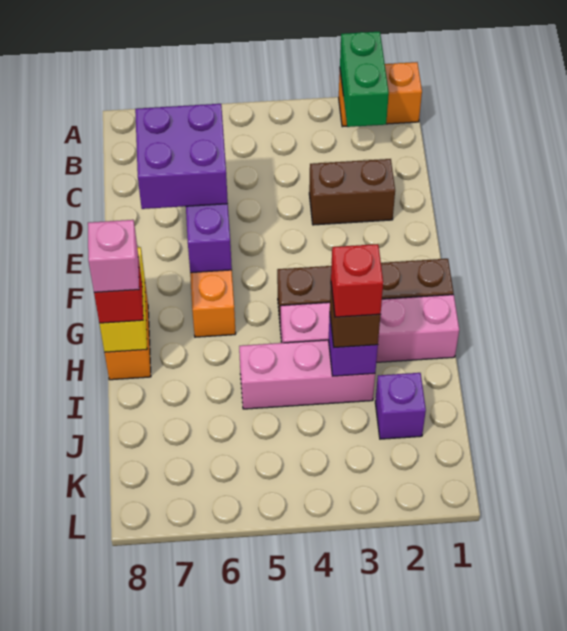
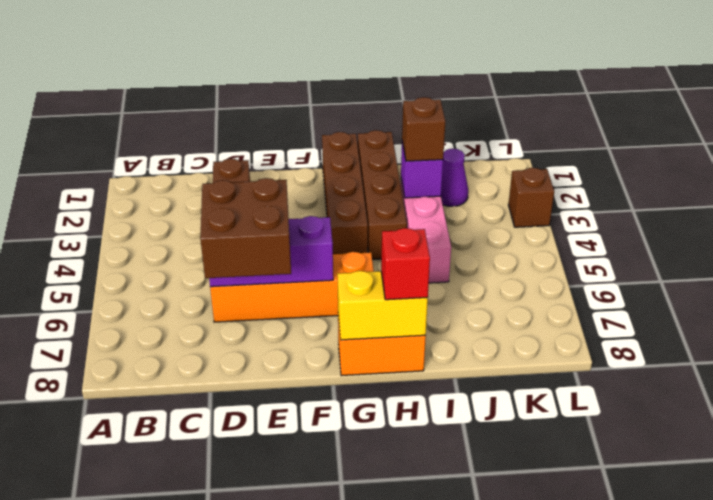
orange brick A1:A2 level 1 -> none
green brick A2:B2 level 2 -> none
purple brick D6:E7 level 3 -> brown brick D6:E7 level 3
pink brick H1:H4 level 1 -> brown brick H1:H4 level 1
pink brick H8 level 4 -> none
red brick I3 level 4 -> none
purple brick J2 level 1 -> purple cone J2 level 1
none -> brown brick L3 level 1

